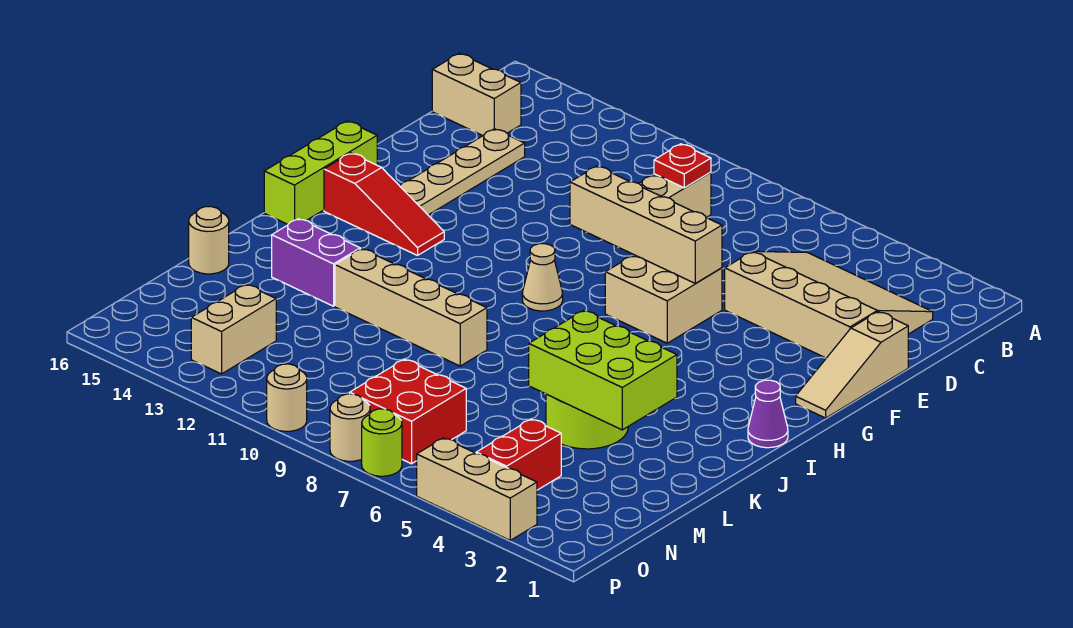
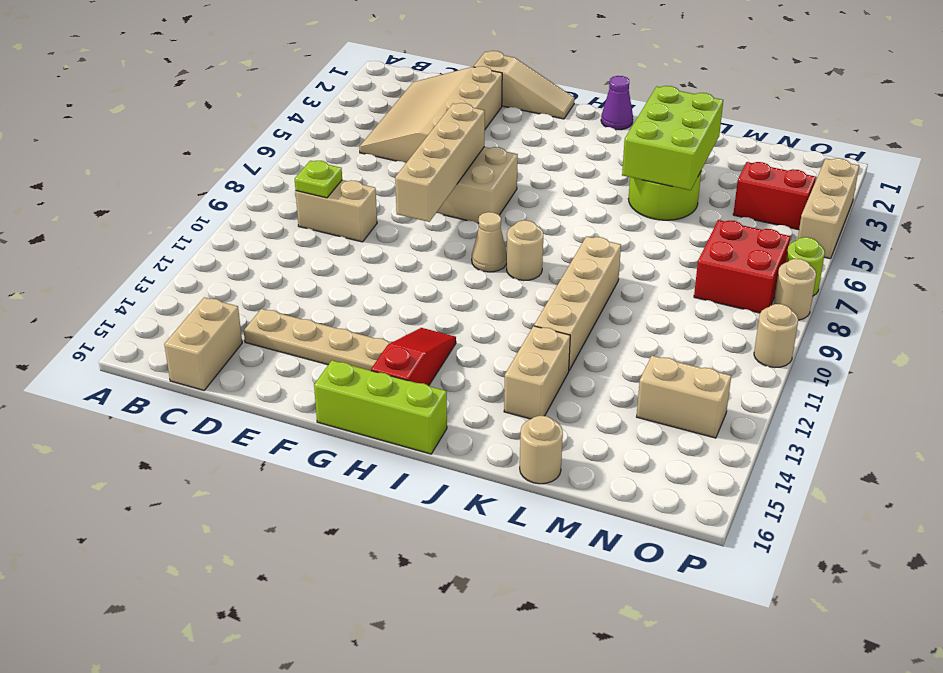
red plate C9 level 2 -> lime plate C9 level 2
none -> tan round brick I9 level 1
purple brick K13:K14 level 1 -> tan brick K13:K14 level 1

